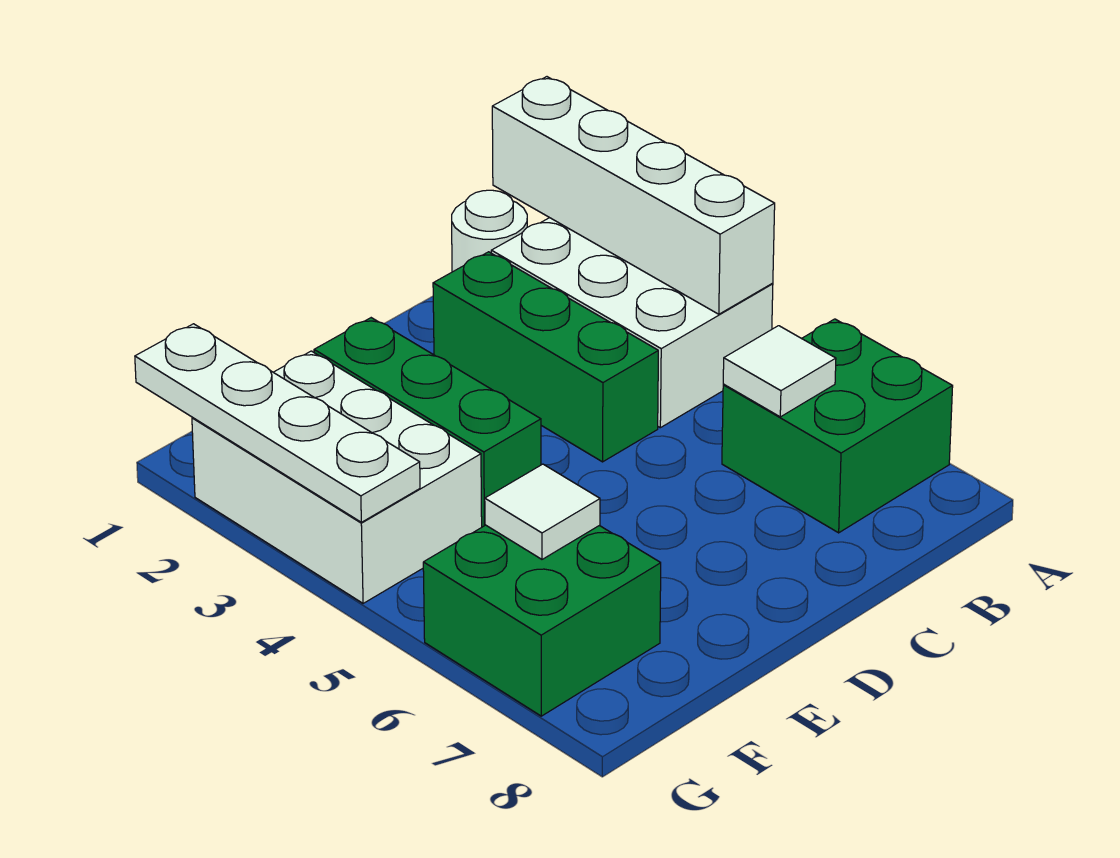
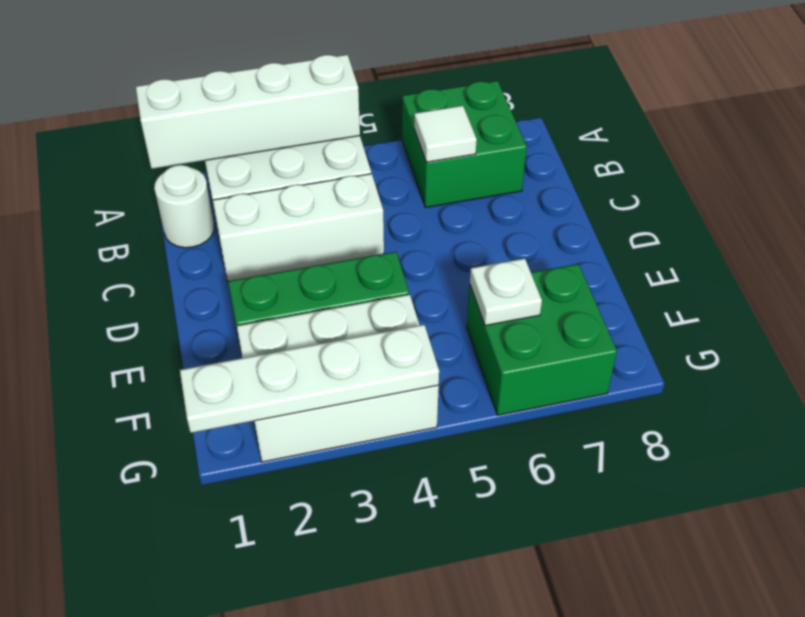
green brick C2:C4 level 1 -> white brick C2:C4 level 1
white tile F6 level 2 -> white plate F6 level 2

